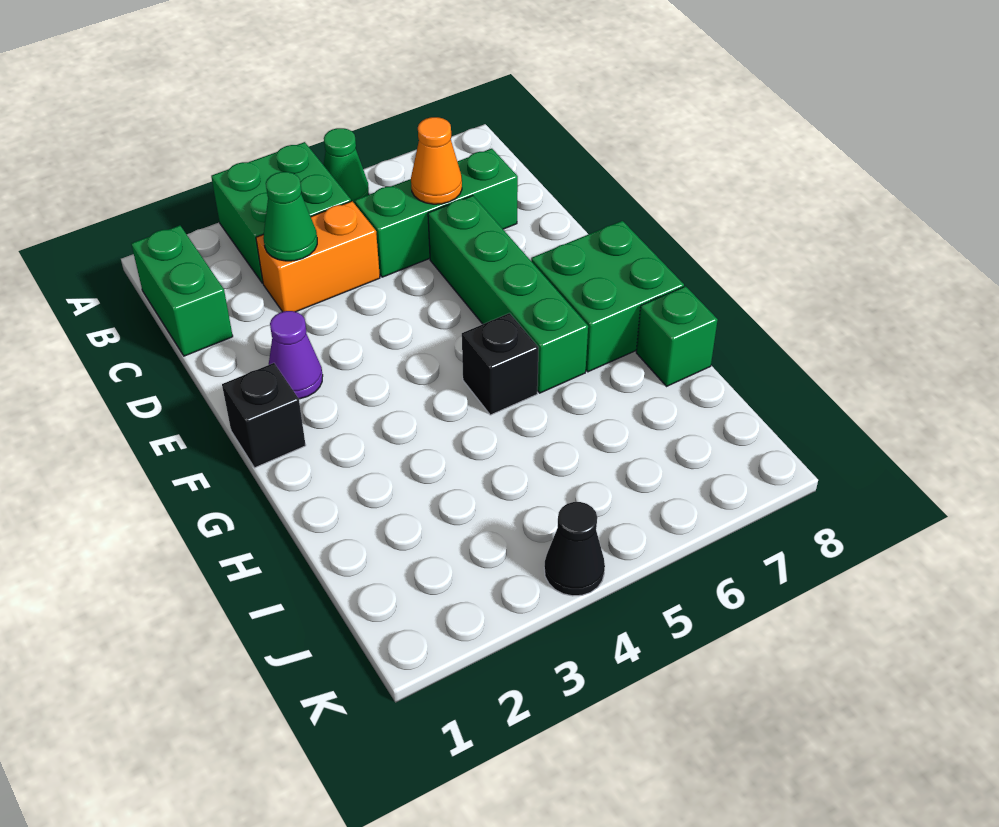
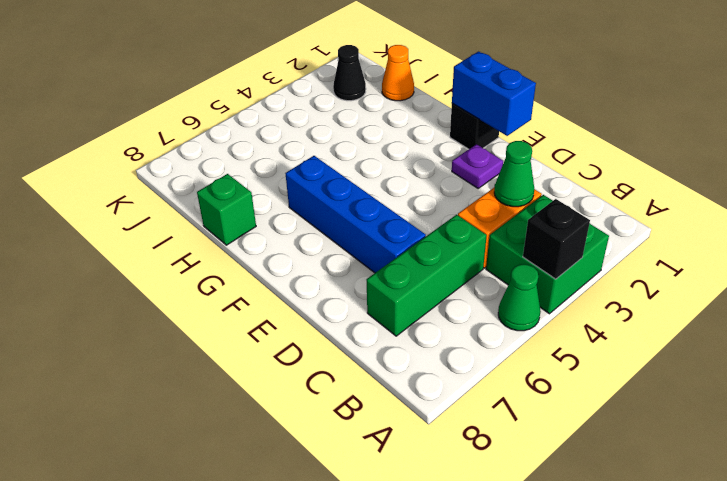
green brick B1:C1 level 1 -> none
orange cone C6 level 2 -> orange cone I1 level 1
green brick D6:G6 level 1 -> blue brick D6:G6 level 1
none -> blue brick E1:F1 level 2
purple cone E2 level 1 -> purple plate E2 level 1
green brick F7:G8 level 1 -> none
black brick G5 level 1 -> black brick A4 level 2
black cone K4 level 1 -> black cone J2 level 1

